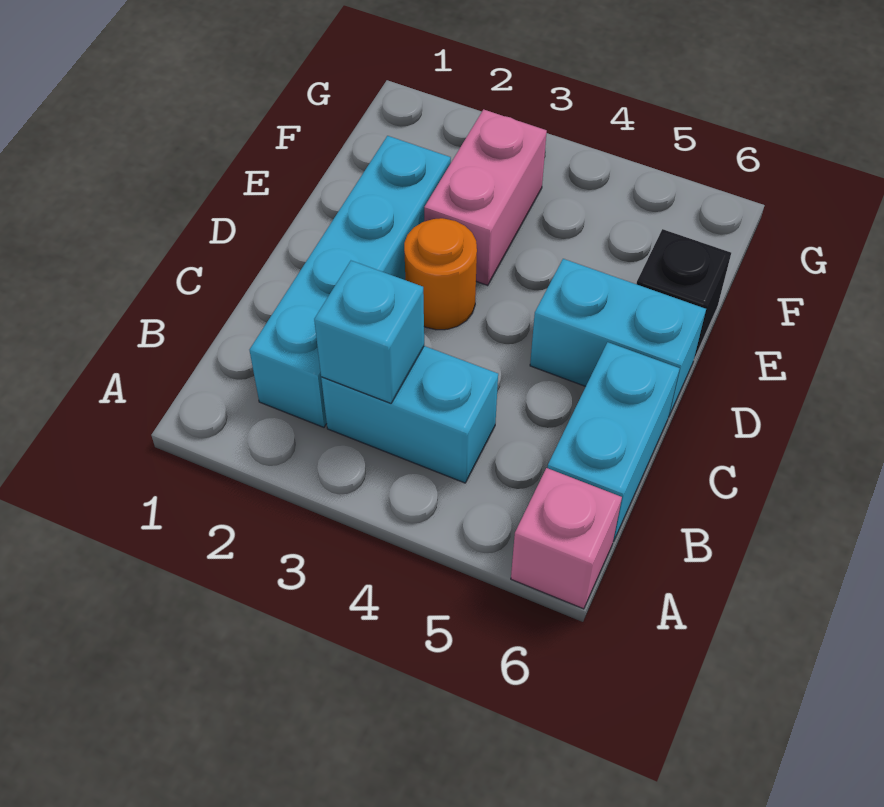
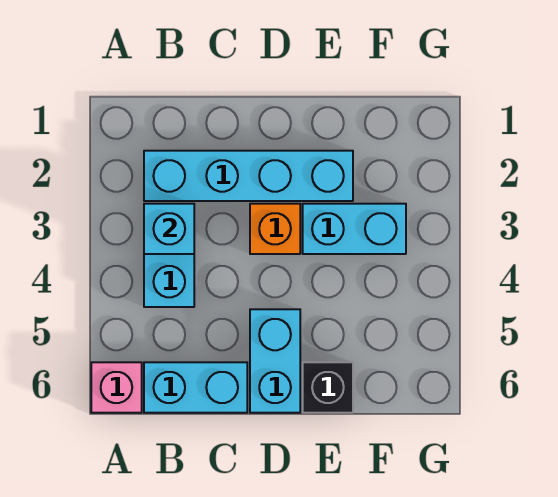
orange round brick D3 level 1 -> orange brick D3 level 1
pink brick E3:F3 level 1 -> cyan brick E3:F3 level 1

